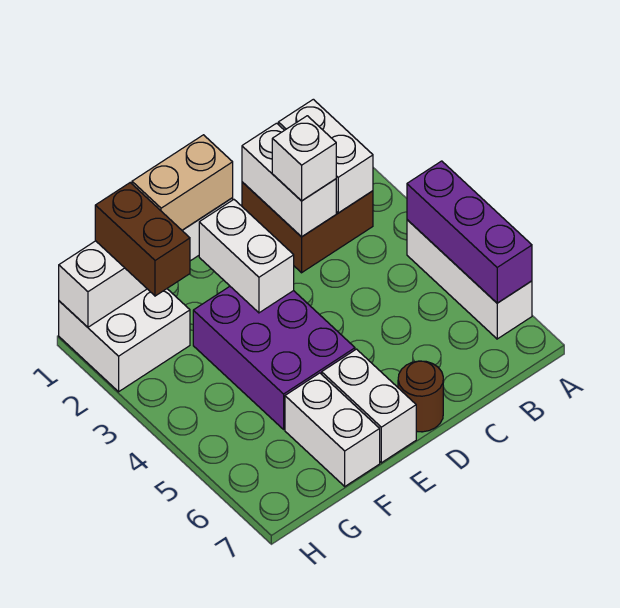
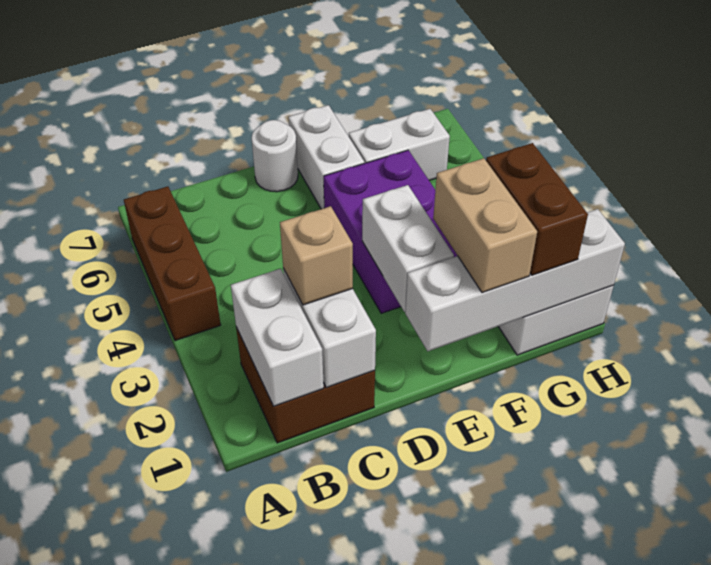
white brick A4:A6 level 1 -> brown brick A4:A6 level 1
purple brick A4:A6 level 2 -> none
white brick C2 level 3 -> tan brick C2 level 3
brown round brick D7 level 1 -> white round brick D7 level 1
tan brick E1:F1 level 3 -> tan brick F1:F2 level 3
white brick F6:F7 level 1 -> white brick F6:G6 level 1

